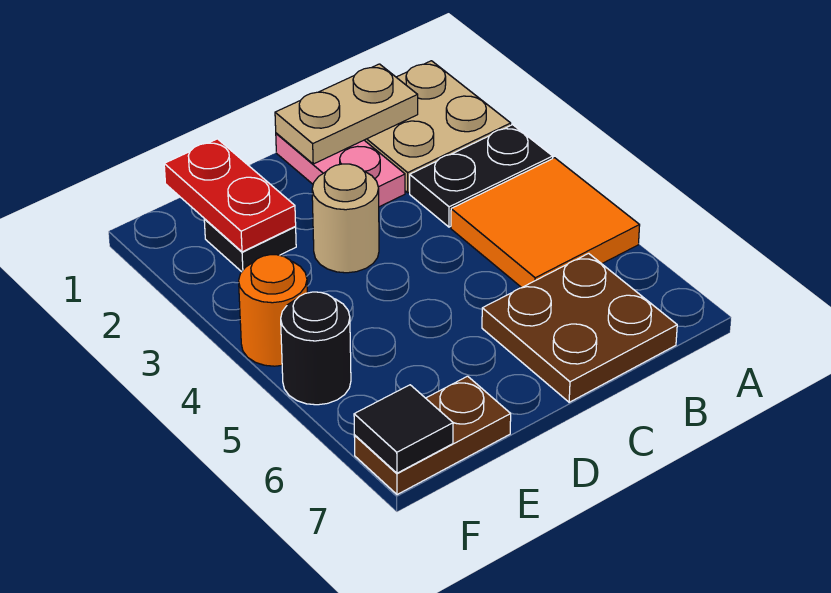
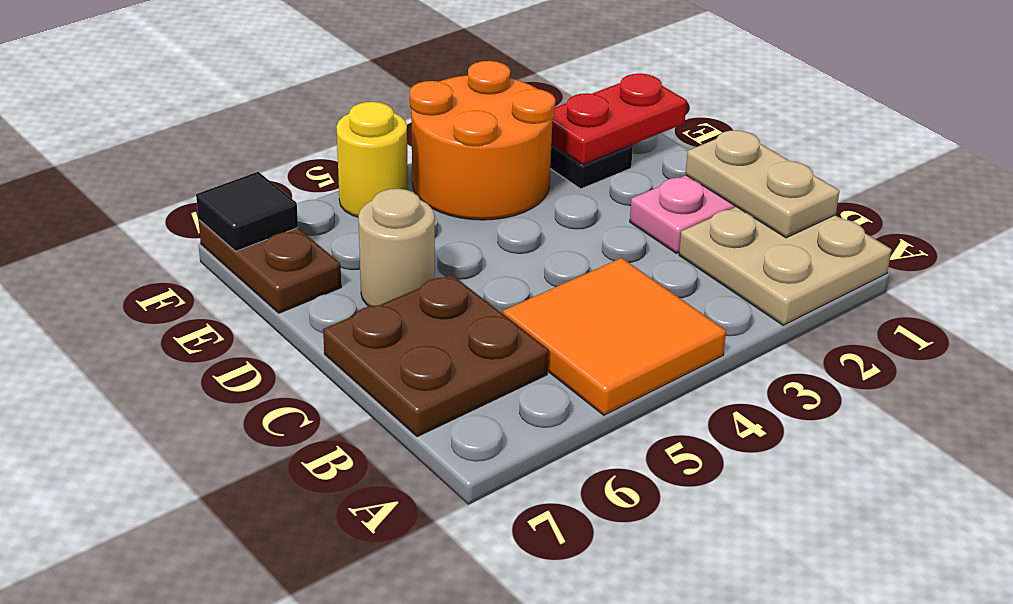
black plate A3:B3 level 1 -> none
tan round brick D3 level 1 -> tan round brick D6 level 1
orange round brick F4 level 1 -> orange round brick E3:F4 level 1
black round brick F5 level 1 -> yellow round brick F5 level 1

